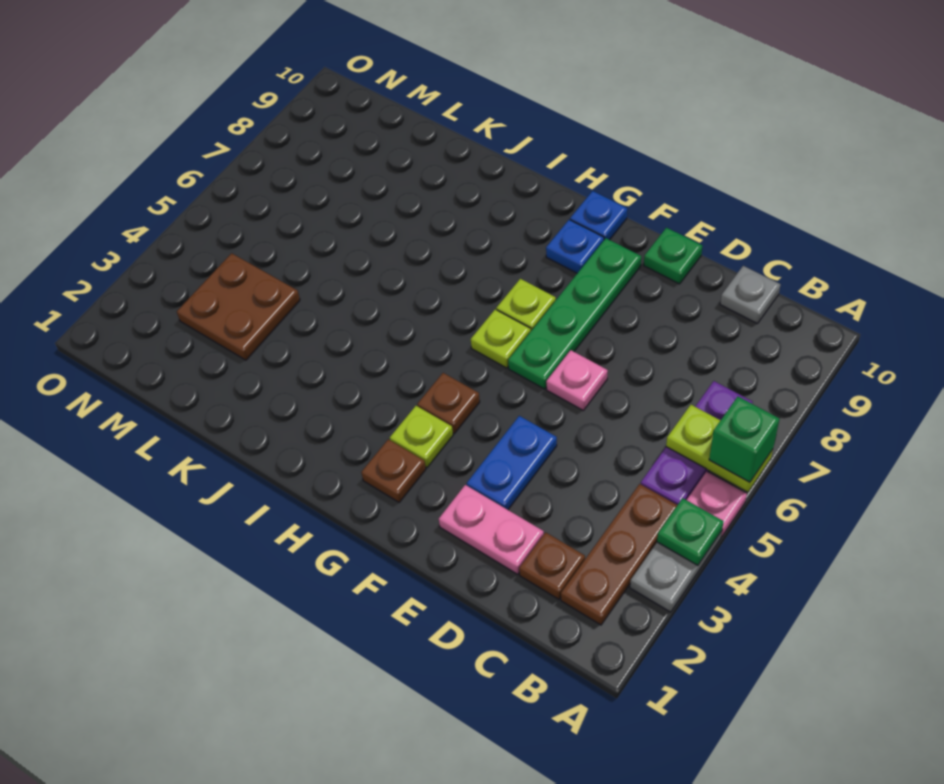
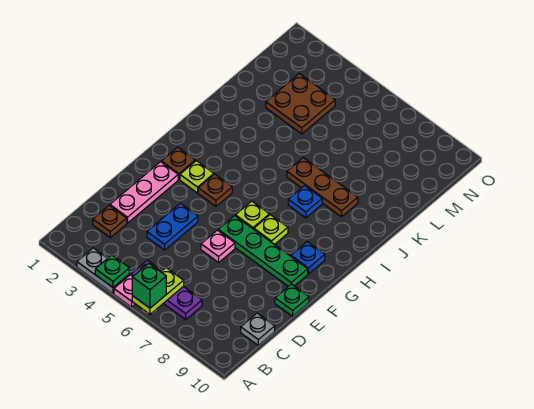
brown plate B2:B4 level 1 -> brown plate J6:J8 level 1
pink plate D2:E2 level 1 -> pink plate D2:F2 level 1
blue plate E3:E4 level 1 -> blue plate D4:E4 level 1
blue plate G10 level 1 -> blue plate I7 level 1

